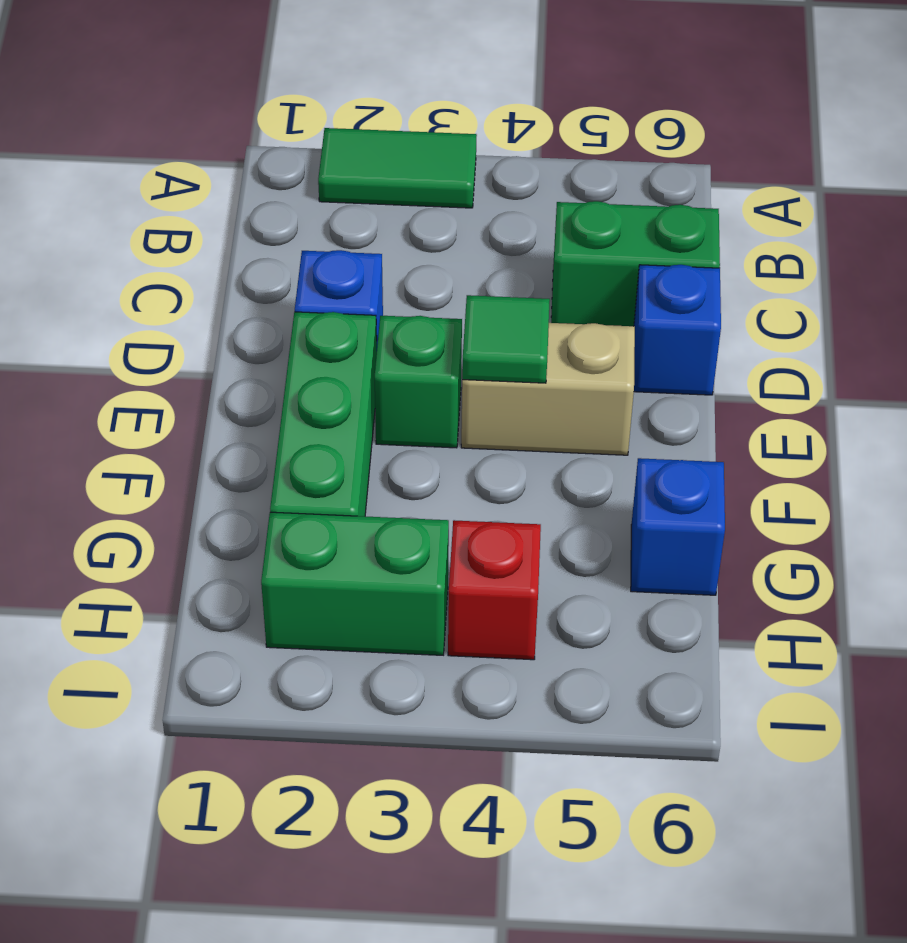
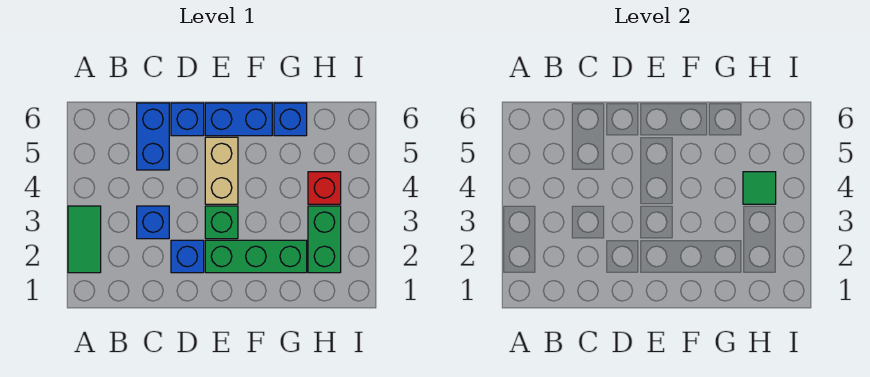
none -> blue brick C3 level 1
green brick C5:C6 level 1 -> blue brick C5:C6 level 1
green tile E4 level 2 -> green tile H4 level 2
none -> blue brick E6:F6 level 1

